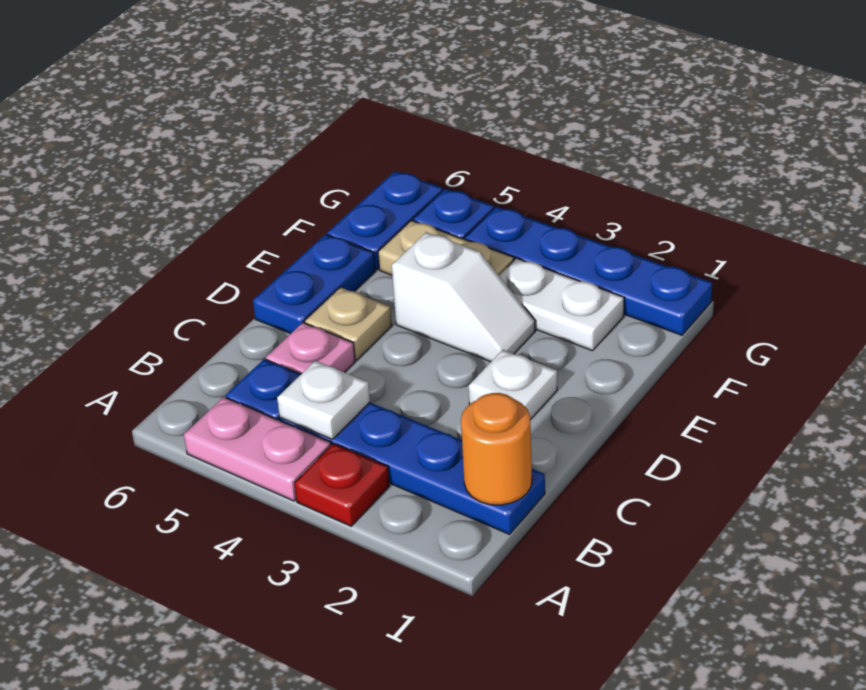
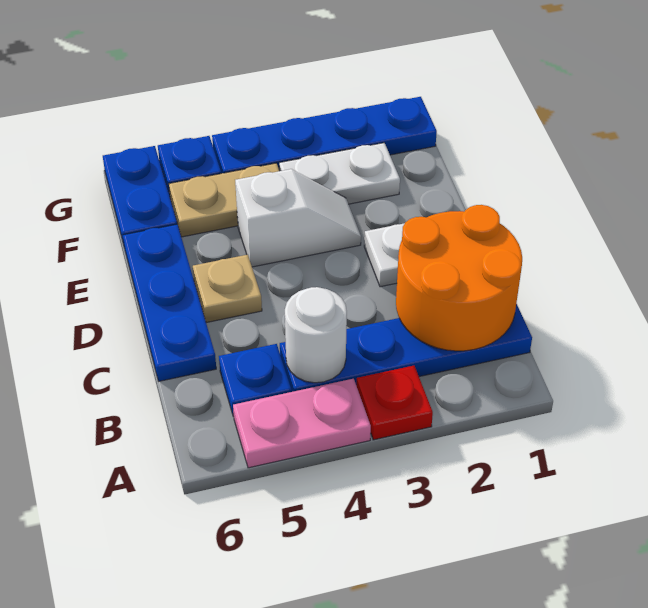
orange round brick B1 level 2 -> orange round brick B1:C2 level 2
white plate B4 level 2 -> white round brick B4 level 2
pink plate C5 level 1 -> none
blue plate D6:E6 level 1 -> blue plate C6:E6 level 1

